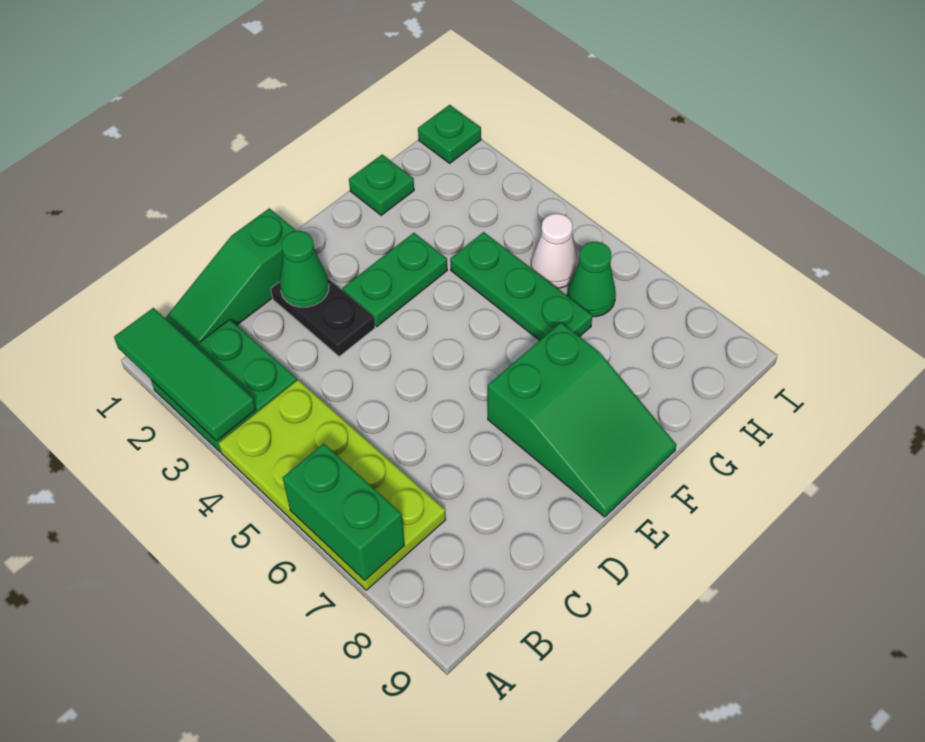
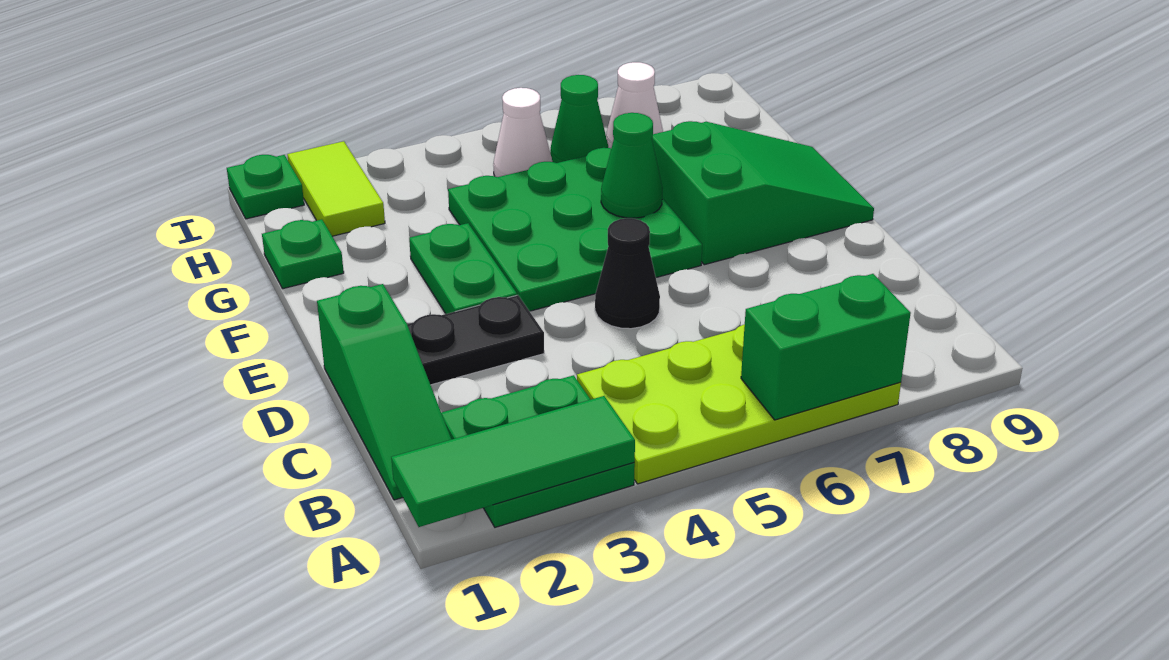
green cone D2 level 2 -> green cone F6 level 2
none -> black cone D5 level 1
green plate G4:G6 level 1 -> green plate E4:G6 level 1
none -> lime tile H2:I2 level 1
none -> white cone H7 level 1

